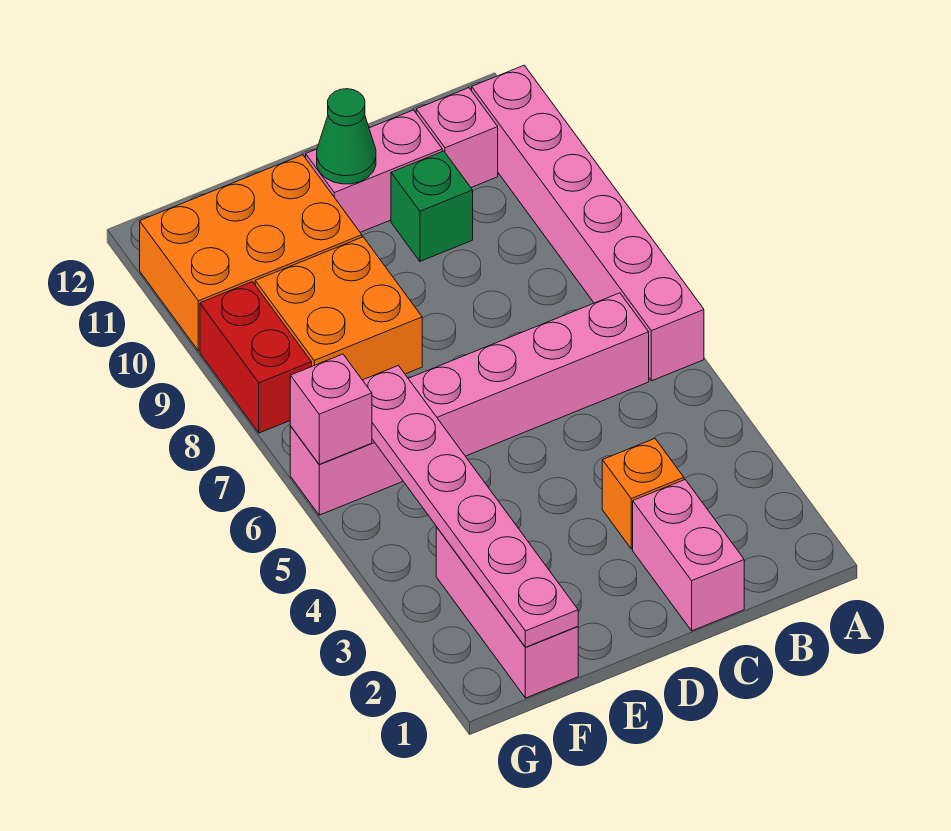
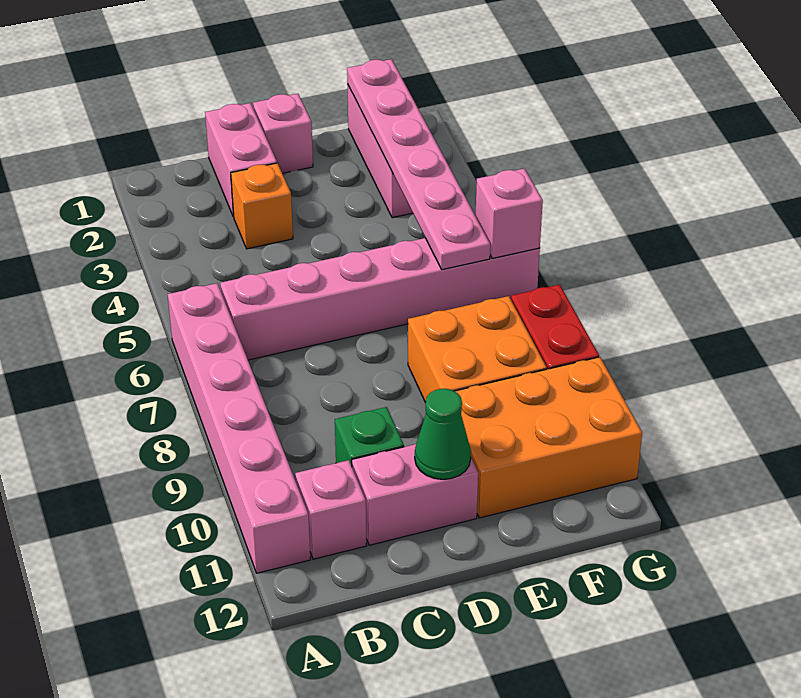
none -> pink brick D1 level 1

